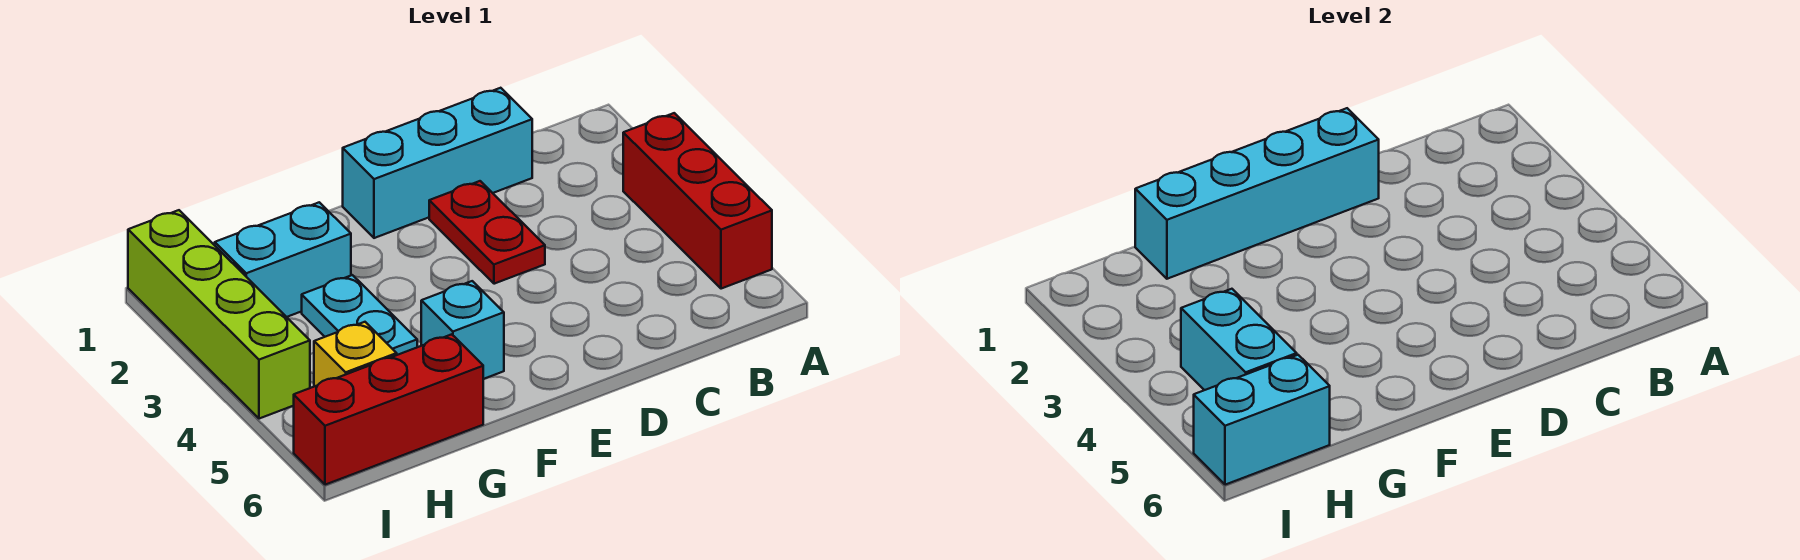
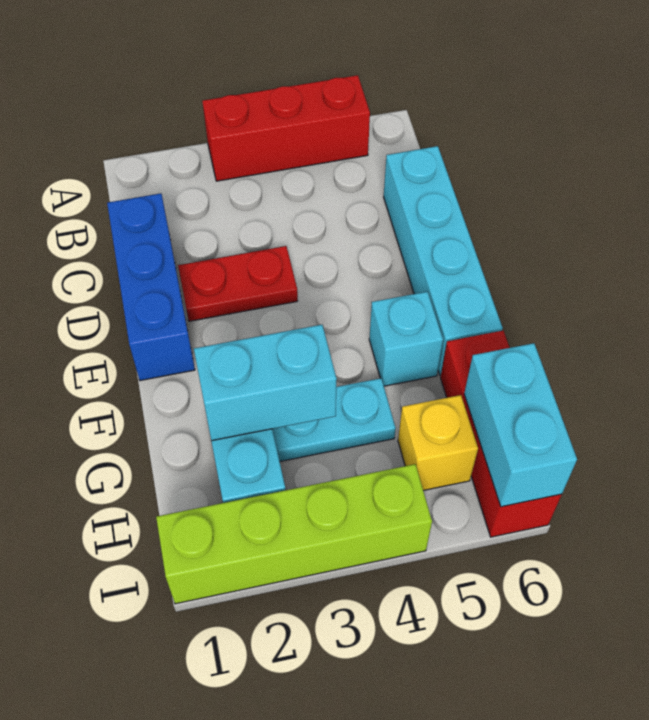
cyan brick C1:E1 level 1 -> blue brick C1:E1 level 1
cyan brick D1:G1 level 2 -> cyan brick C6:F6 level 1
cyan brick H4:H5 level 2 -> cyan brick G2:G3 level 2

